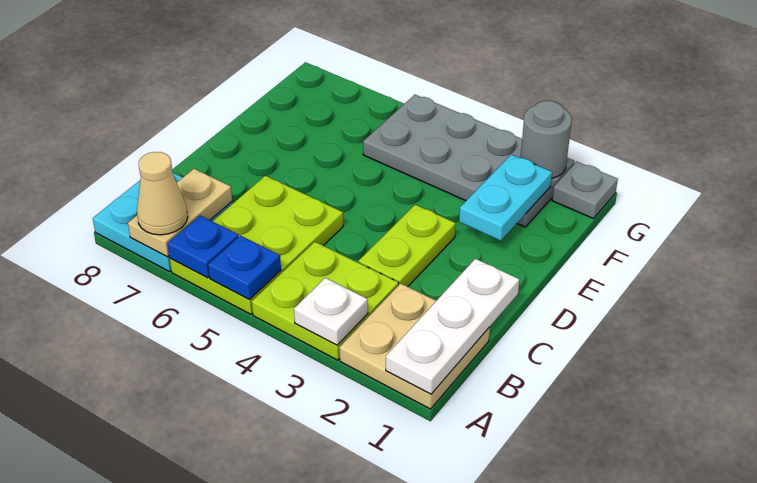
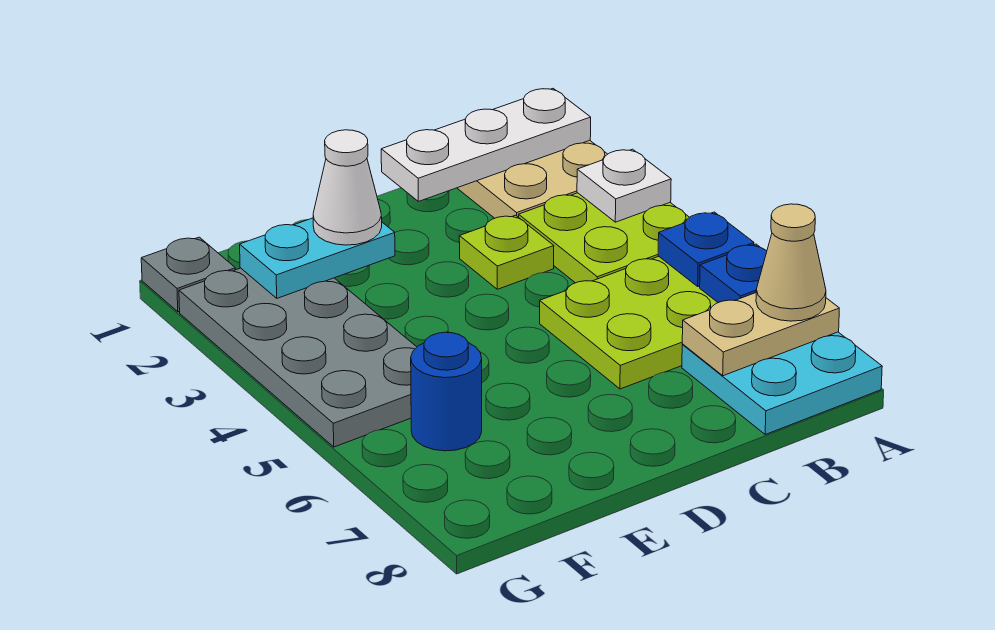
lime plate C3:D3 level 1 -> lime plate C3 level 1
none -> white cone E2 level 3
none -> blue round brick F6 level 1
grey round brick G2 level 2 -> none

